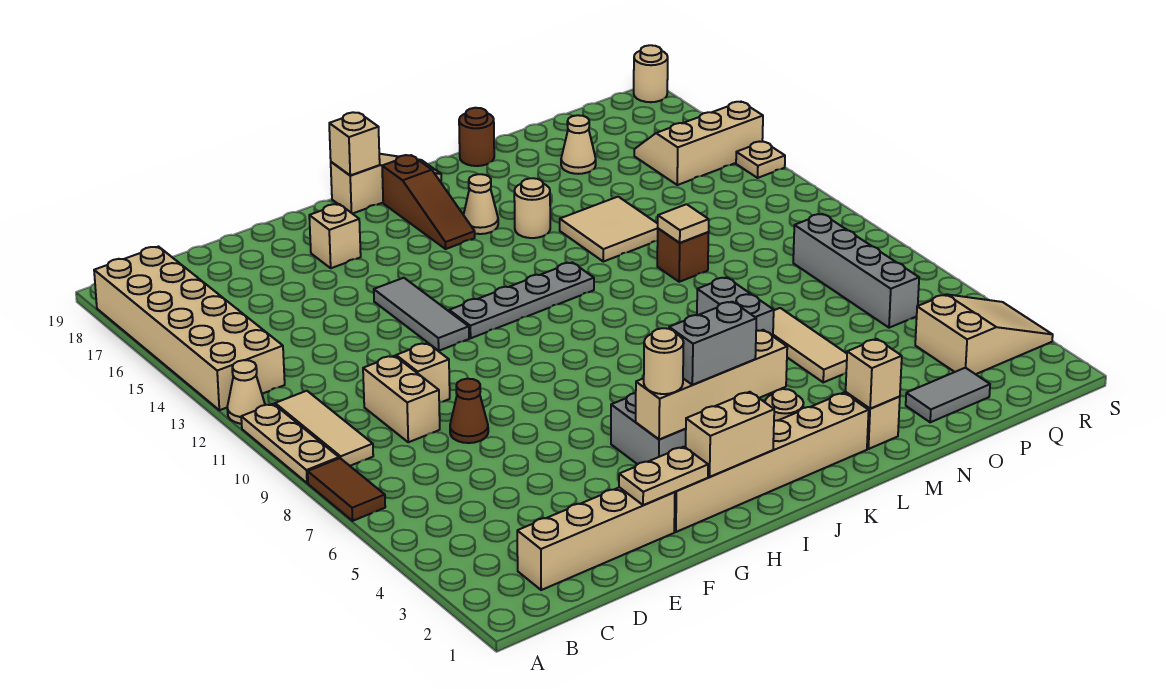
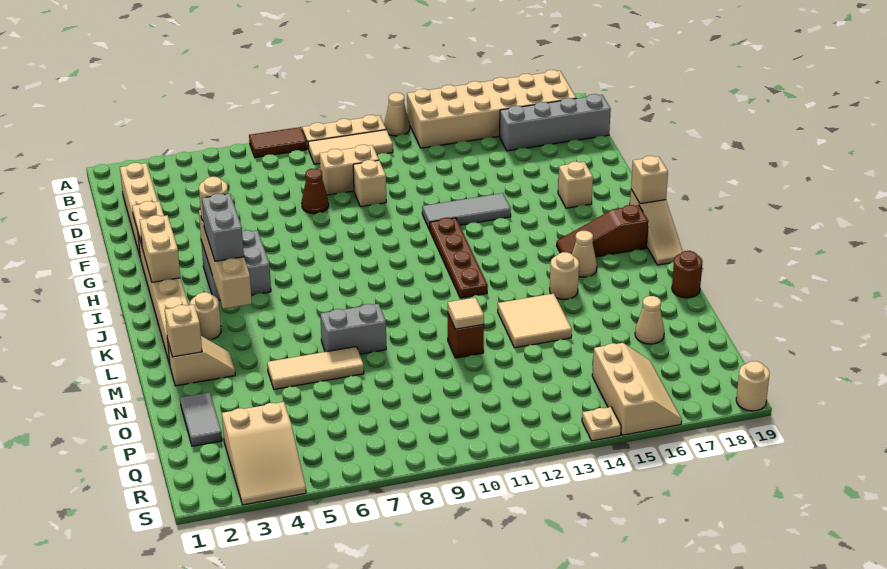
grey plate H12:K12 level 1 -> brown plate H12:K12 level 1
grey brick Q6:Q9 level 1 -> grey brick C16:C19 level 1

